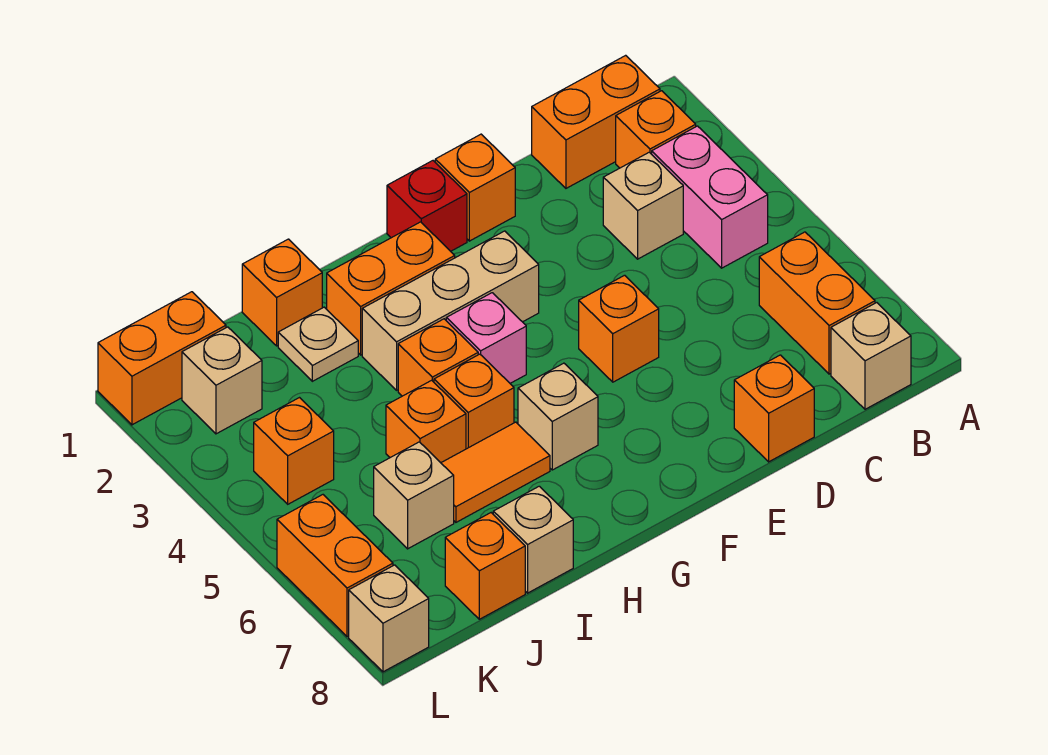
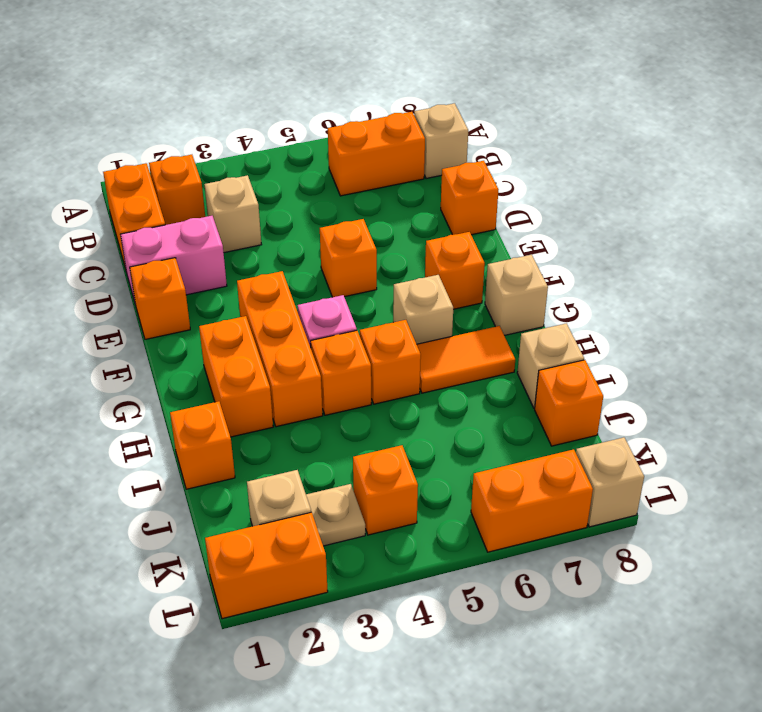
pink brick B3:B4 level 1 -> pink brick D1:D2 level 1
red brick F1 level 1 -> none
tan brick F3:H3 level 1 -> orange brick F3:H3 level 1
orange tile H6:I6 level 1 -> orange tile H6:H7 level 1
tan plate I2 level 1 -> tan plate K3 level 1
orange brick I5 level 1 -> orange brick F7 level 1
tan brick J6 level 1 -> tan brick G8 level 1
orange brick K1:L1 level 1 -> orange brick L1:L2 level 1

